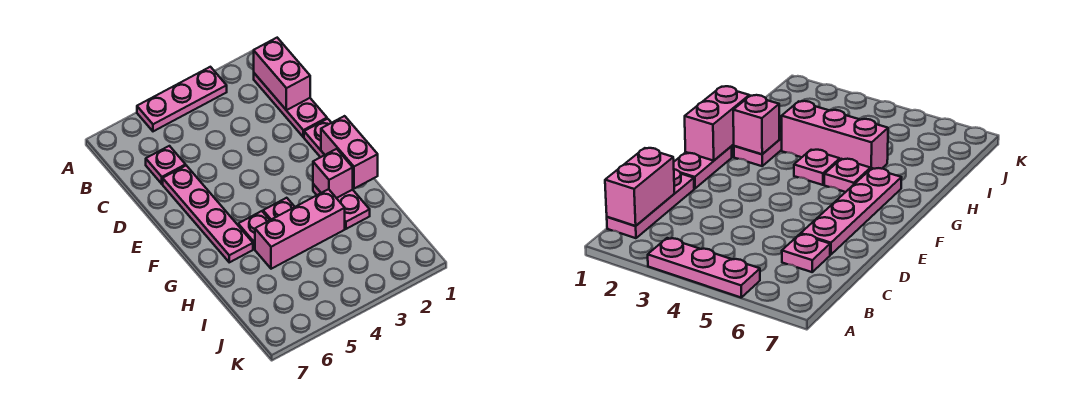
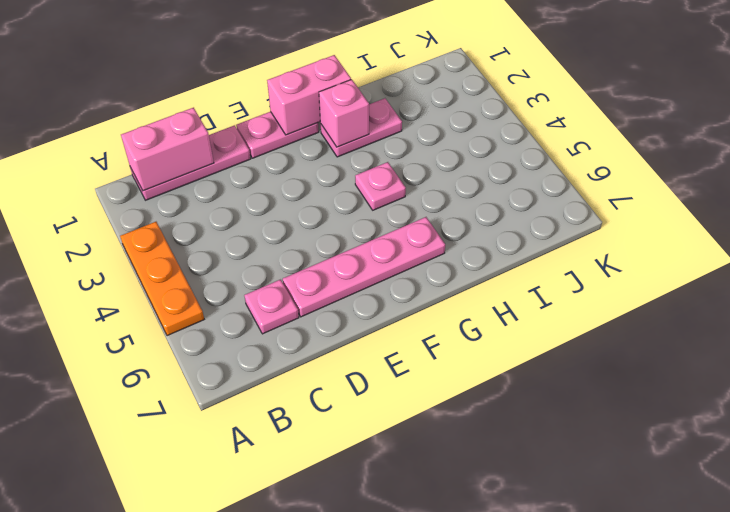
pink plate A3:A5 level 1 -> orange plate A3:A5 level 1
pink plate G5 level 1 -> none
pink brick H3:H5 level 1 -> none

